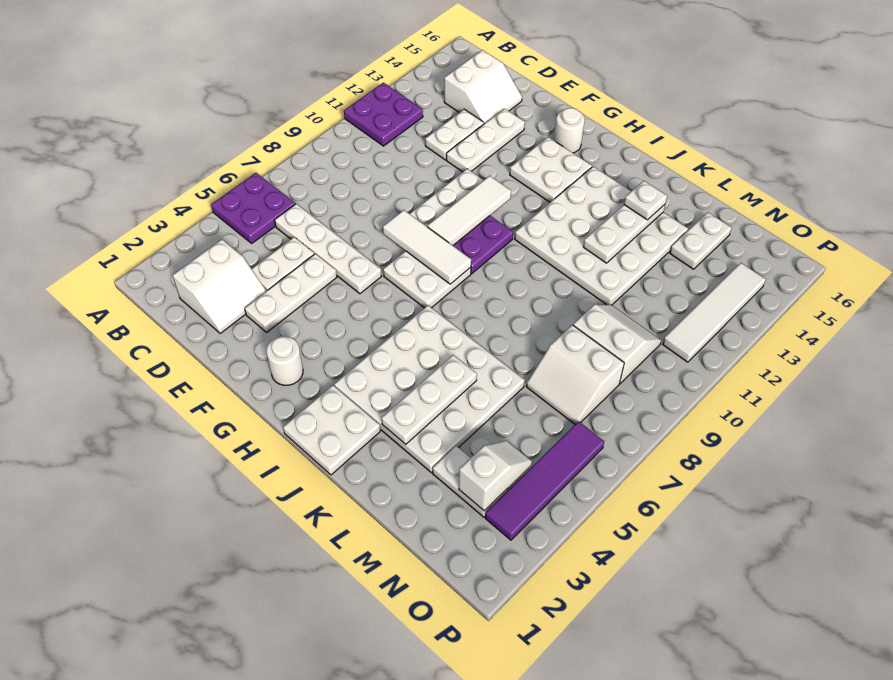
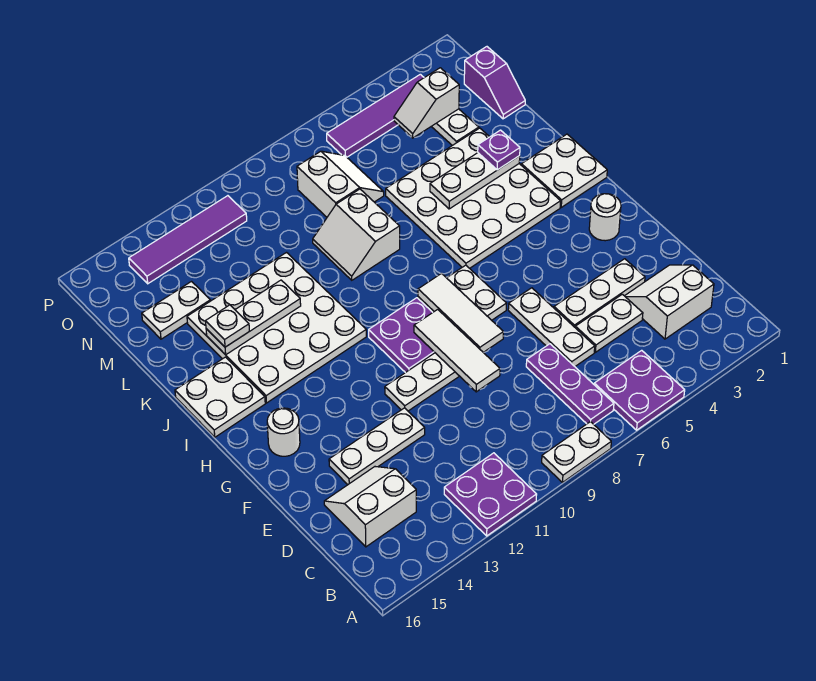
none -> purple plate B7:D7 level 1
white plate C6:F6 level 1 -> white plate D6:F6 level 1
white plate D12:D13 level 1 -> white plate A8:A9 level 1
white tile G9:G11 level 2 -> white tile E9:G9 level 2
white plate G13:H14 level 1 -> white plate I15:J16 level 1
none -> purple plate K3 level 3
none -> purple slope M1:N1 level 1 top N
white slope M9:N10 level 1 top 9 -> white slope K8:L9 level 1 top 8
white tile O11:O14 level 1 -> purple tile O11:O14 level 1

